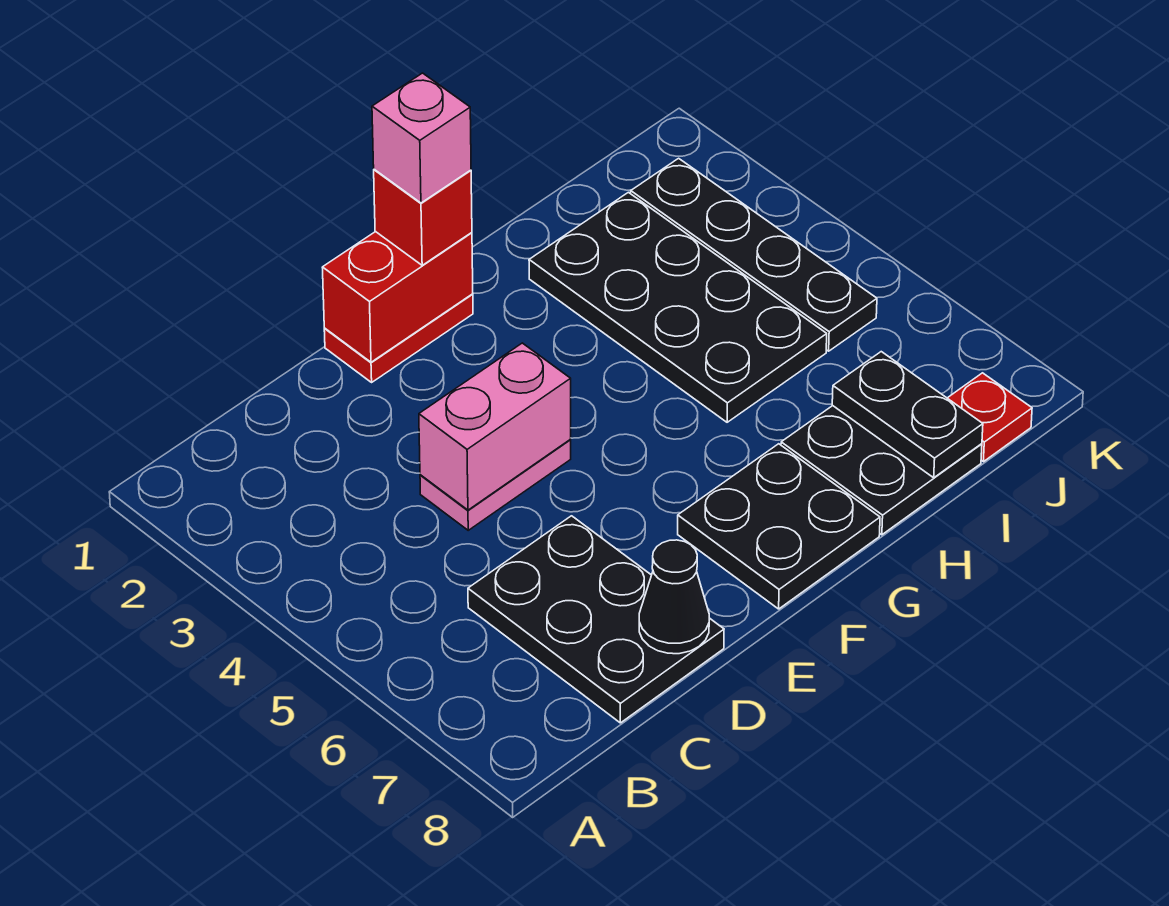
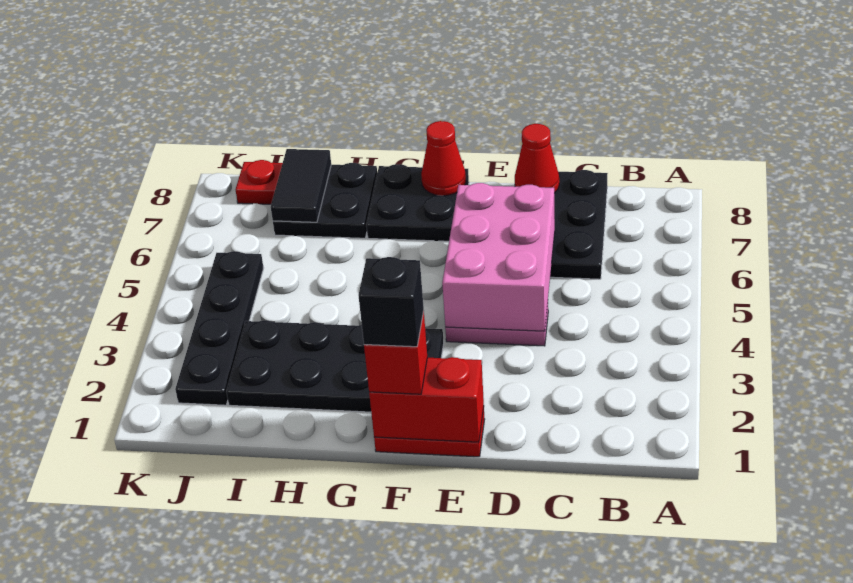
pink brick D4:E4 level 2 -> pink brick D4:E6 level 2
black cone D8 level 2 -> red cone D8 level 2
pink brick F1 level 4 -> black brick F1 level 4
none -> red cone F8 level 2
black plate H2:I5 level 1 -> black plate F2:I3 level 1
black plate I7:I8 level 2 -> black tile I7:I8 level 2

